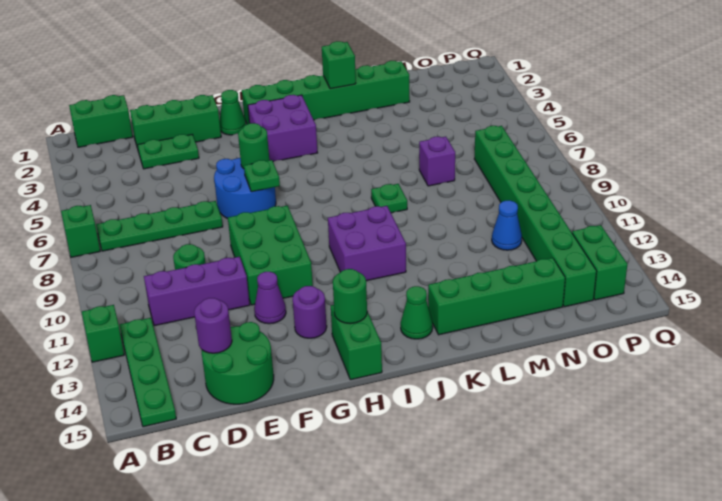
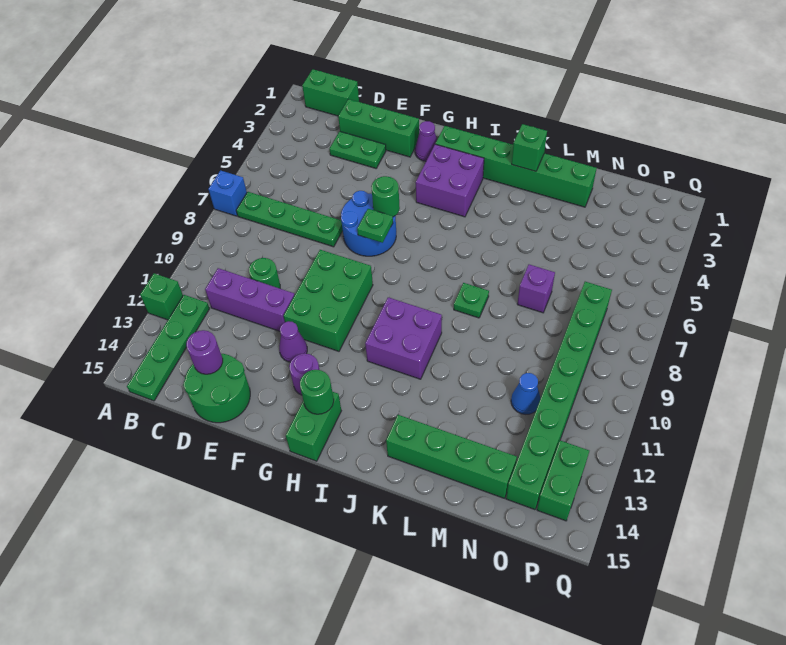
green brick A7 level 1 -> blue brick A7 level 1
green cone G2 level 1 -> purple cone G2 level 1
green cone J14 level 1 -> none

